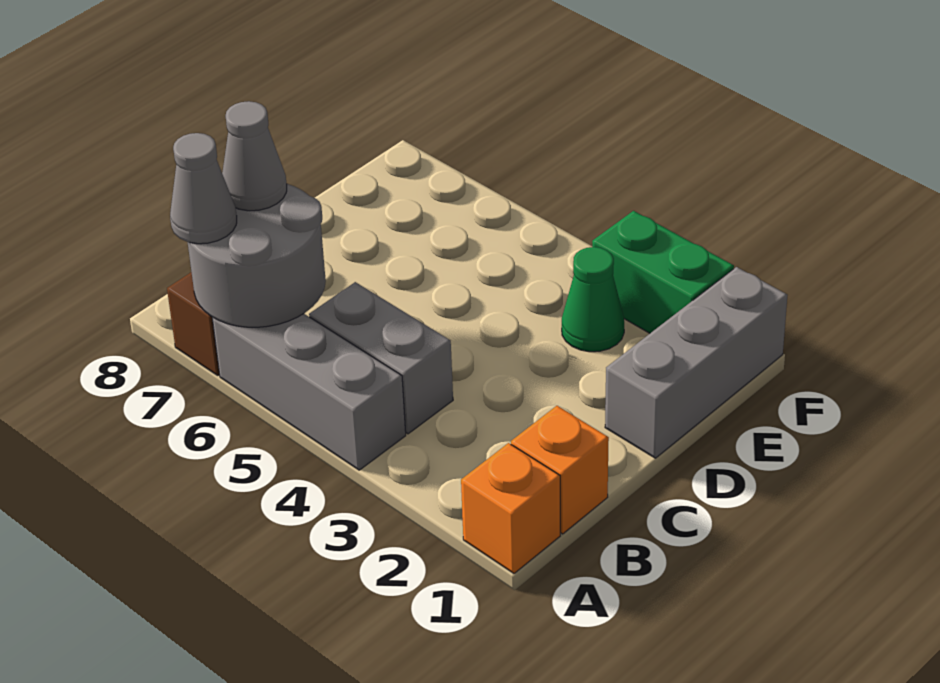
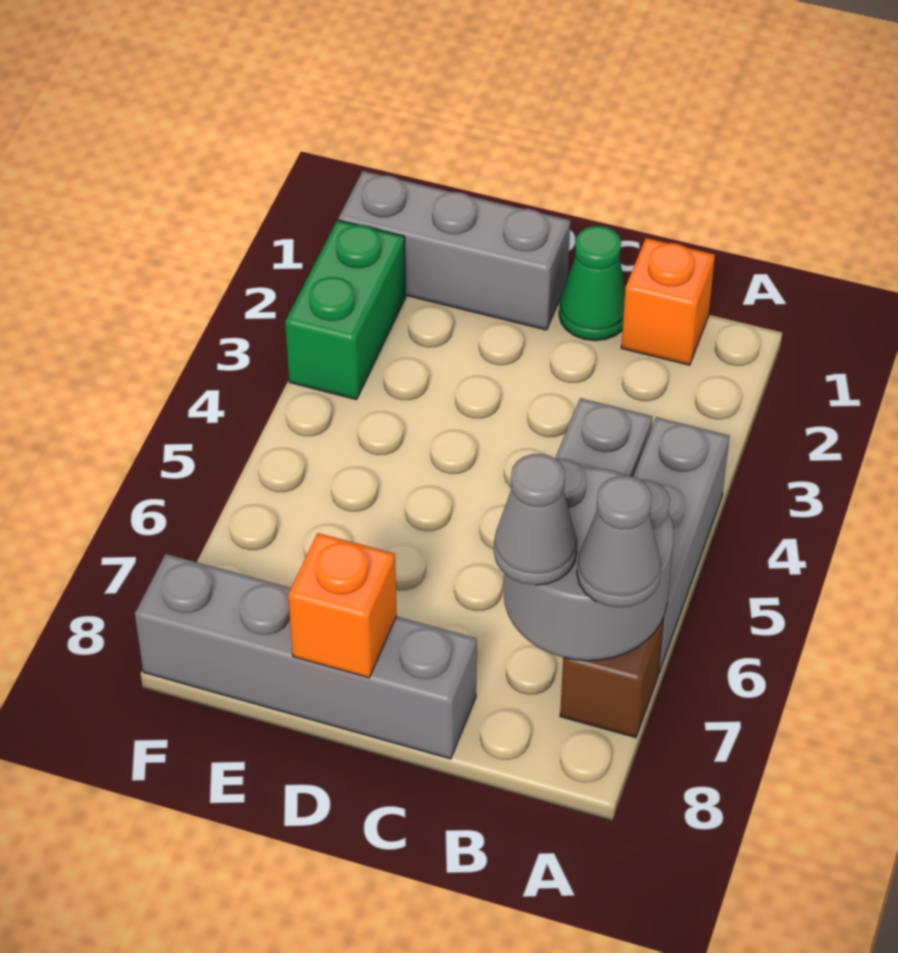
orange brick A1 level 1 -> orange brick D8 level 2
none -> grey brick C8:F8 level 1
green cone E3 level 1 -> green cone C1 level 1

